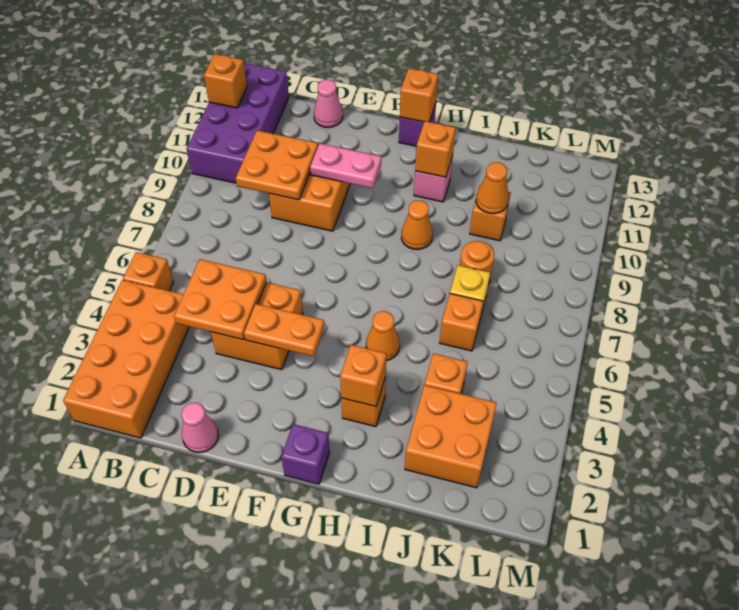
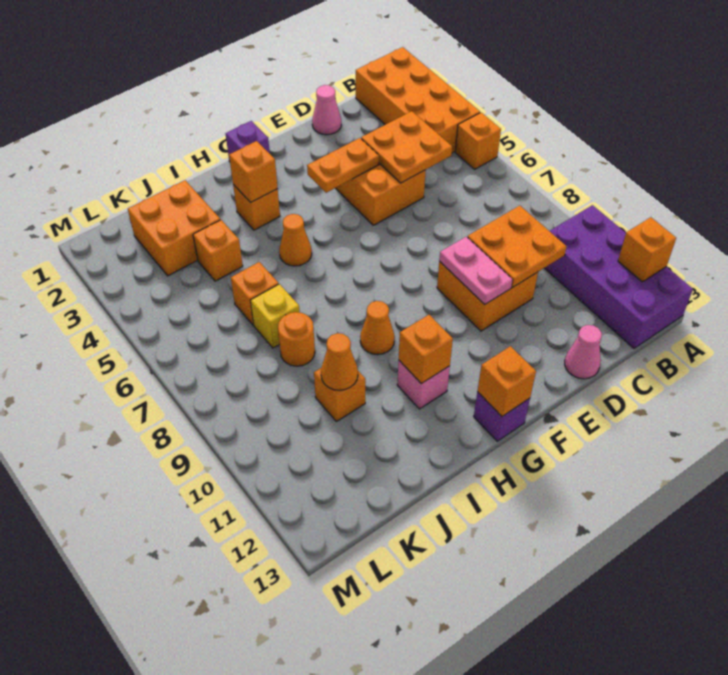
pink plate E10:F10 level 2 -> pink plate E9:E10 level 2

